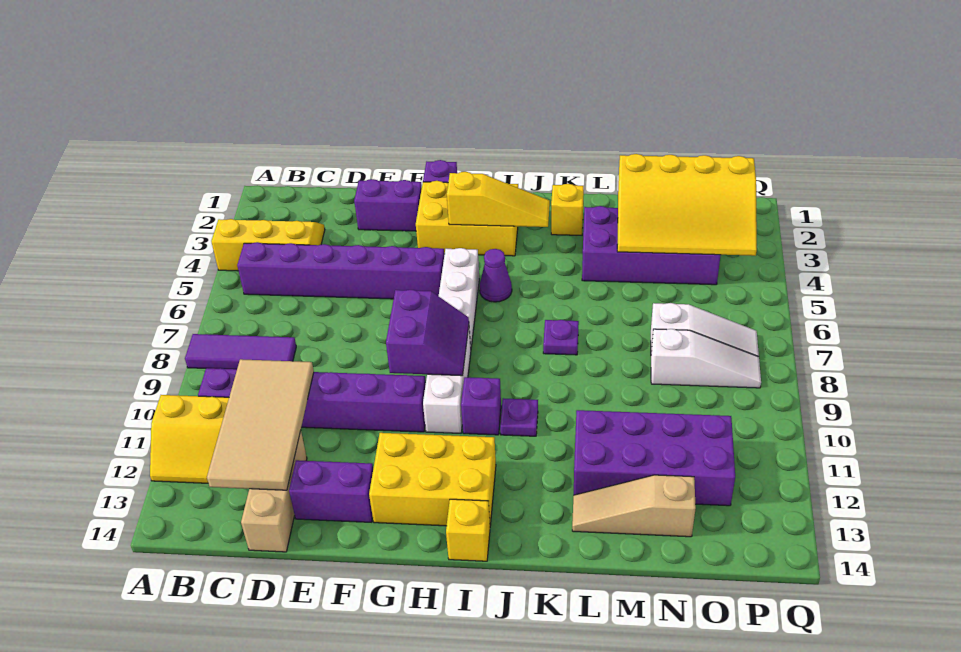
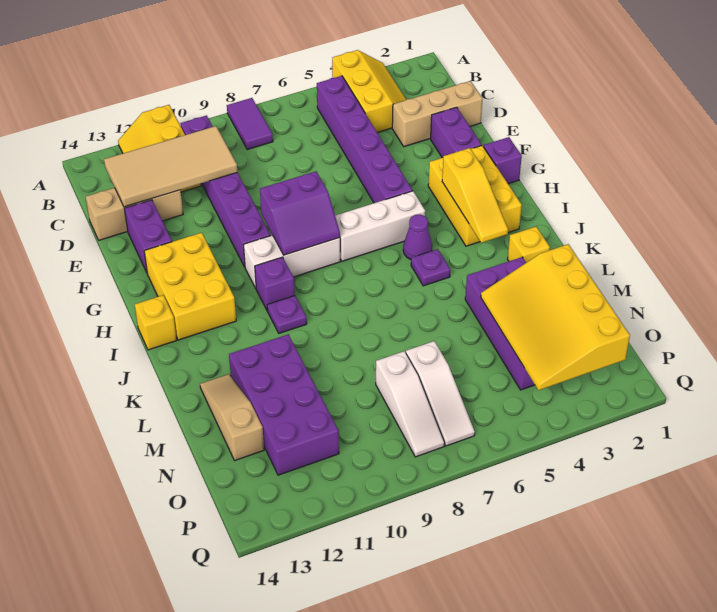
purple tile A8:C8 level 1 -> purple tile A8:B8 level 1
none -> tan brick D1:D3 level 1
purple plate K7 level 1 -> purple plate J5 level 1

